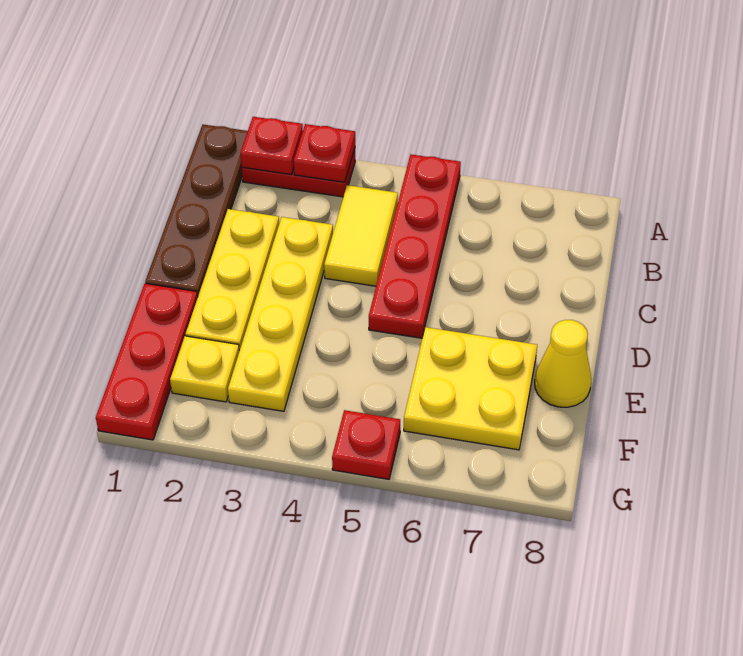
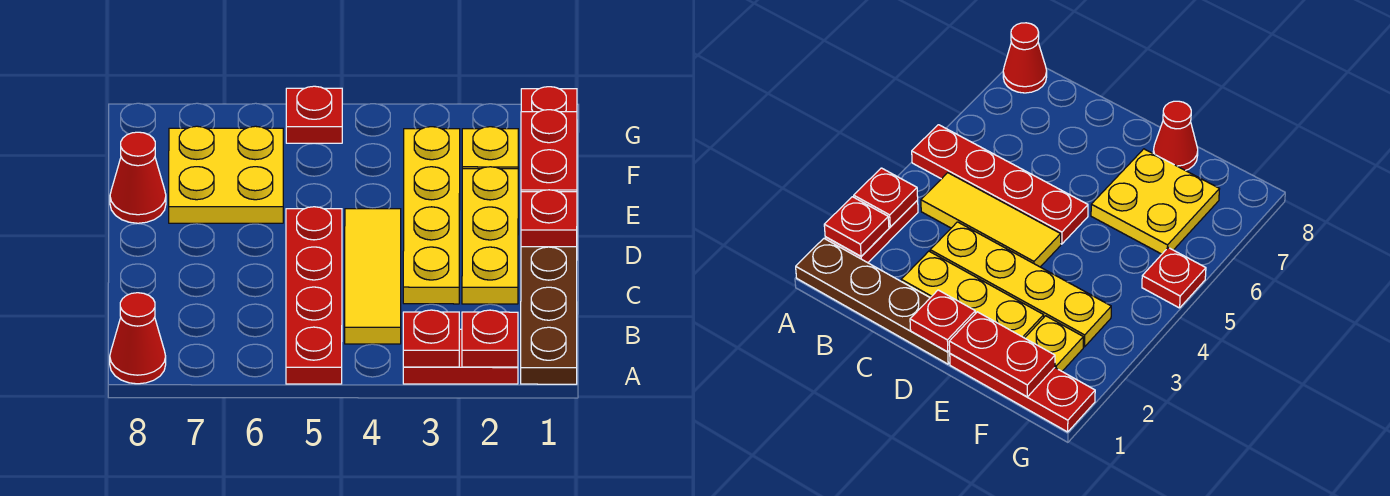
none -> red cone A8 level 1
yellow tile B4:C4 level 1 -> yellow tile B4:D4 level 1
none -> red plate D1 level 2
none -> red plate E1:F1 level 2
yellow cone E8 level 1 -> red cone E8 level 1

